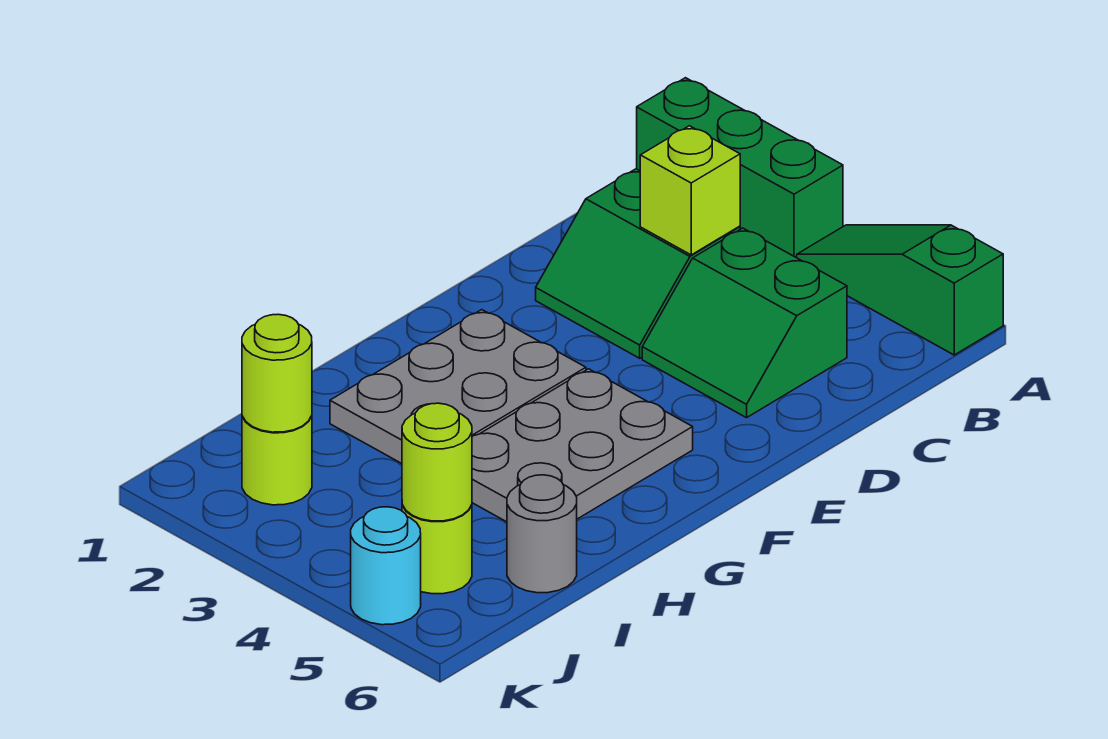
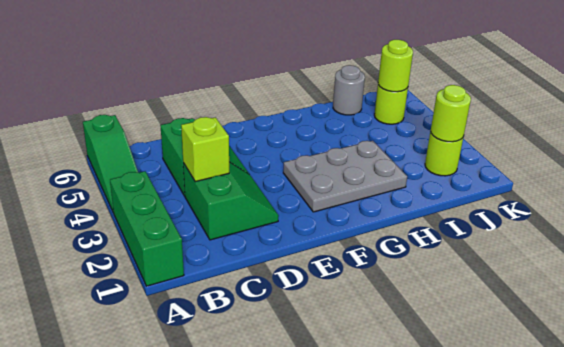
grey plate F4:H5 level 1 -> none
cyan round brick K5 level 1 -> none

